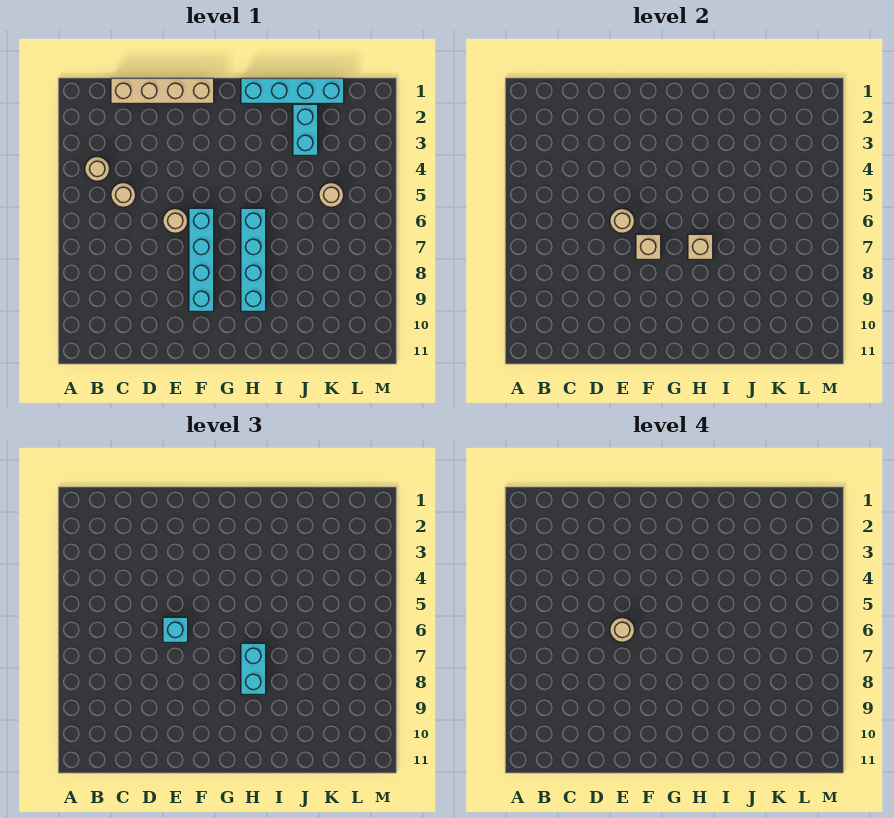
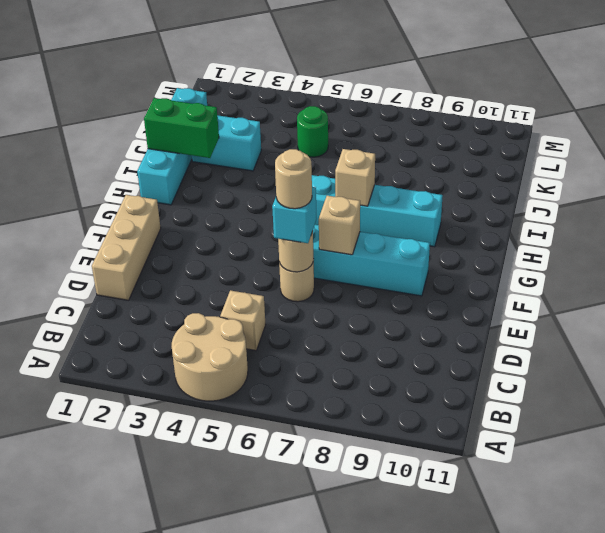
tan round brick B4 level 1 -> tan round brick A4:B5 level 1
tan brick C1:F1 level 1 -> tan brick D1:F1 level 1
tan round brick C5 level 1 -> tan brick C5 level 1
cyan brick H7:H8 level 3 -> none
none -> green brick I1:I2 level 2
tan round brick K5 level 1 -> green round brick K5 level 1

